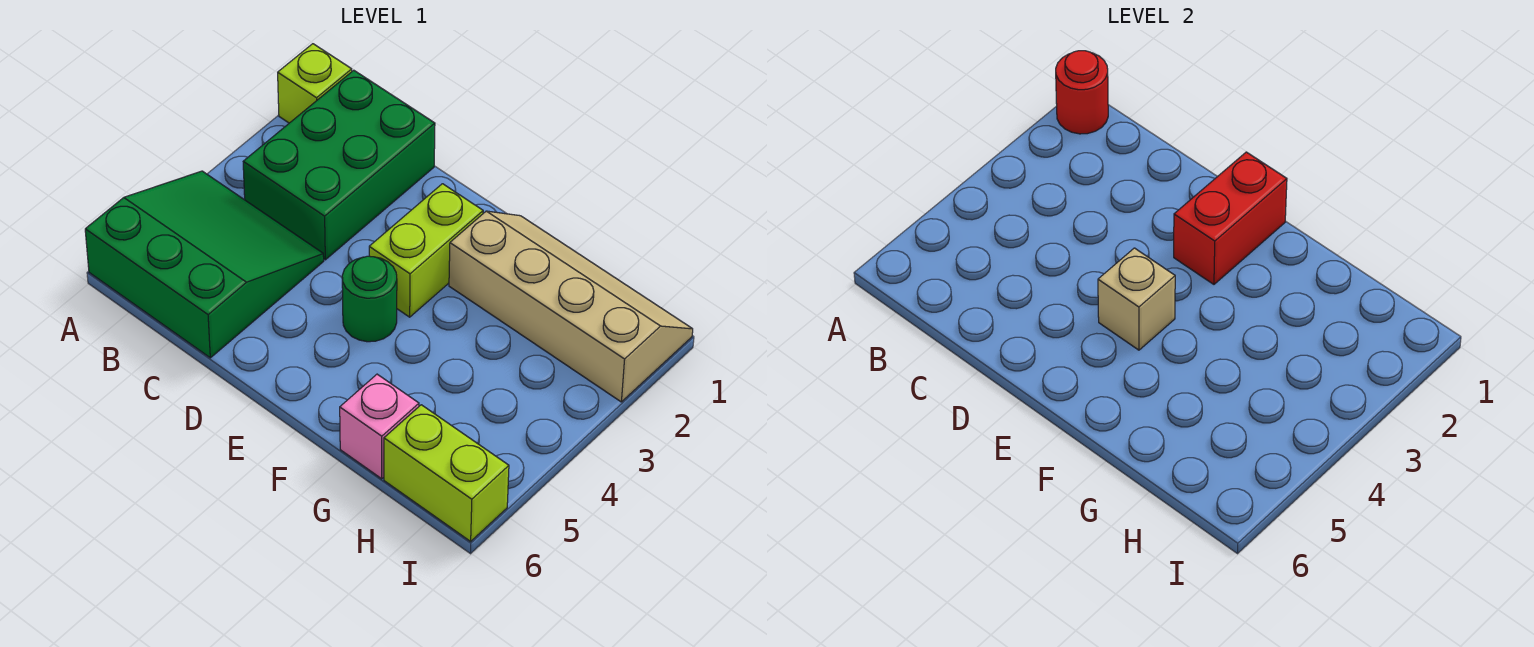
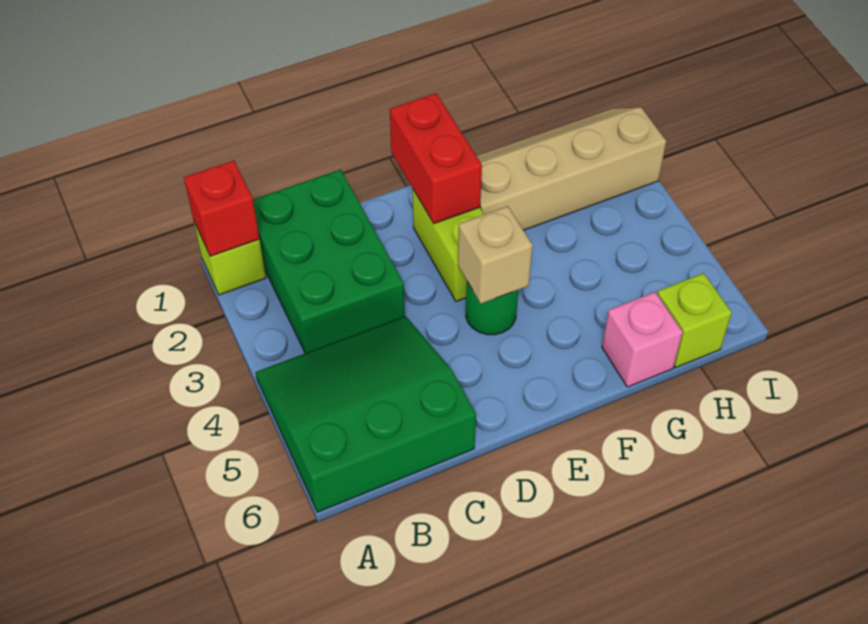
red round brick A1 level 2 -> red brick A1 level 2
lime brick H6:I6 level 1 -> lime brick H6 level 1

